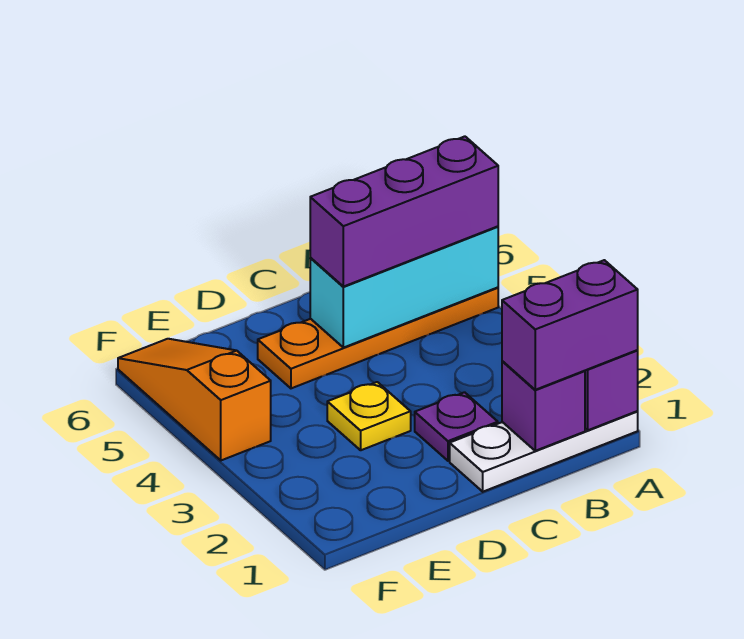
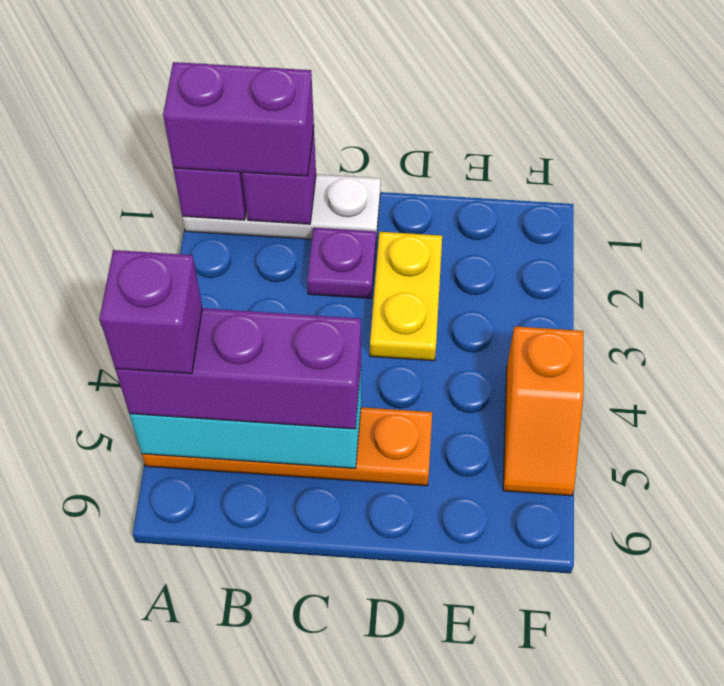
none -> purple brick A5 level 4
yellow plate D3 level 1 -> yellow plate D2:D3 level 1
orange slope F4:F6 level 1 top 4 -> orange slope F4:F5 level 1 top 4

